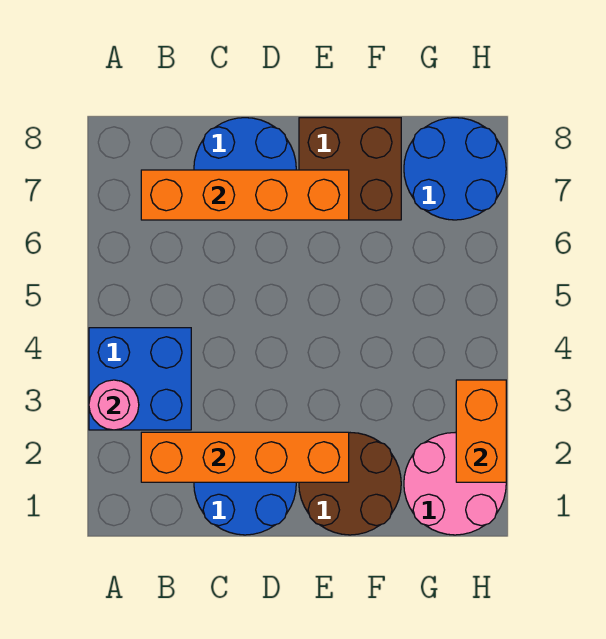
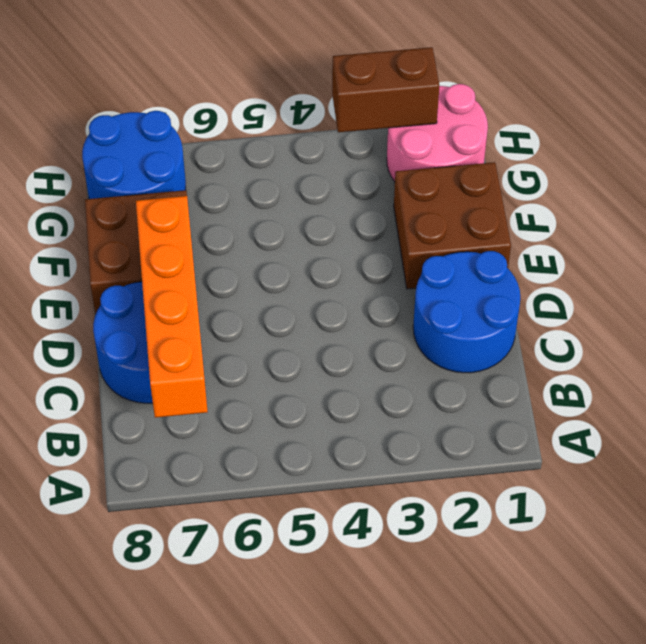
blue brick A3:B4 level 1 -> none
pink round brick A3 level 2 -> none
orange brick B2:E2 level 2 -> none
brown round brick E1:F2 level 1 -> brown brick E1:F2 level 1
orange brick H2:H3 level 2 -> brown brick H2:H3 level 2

